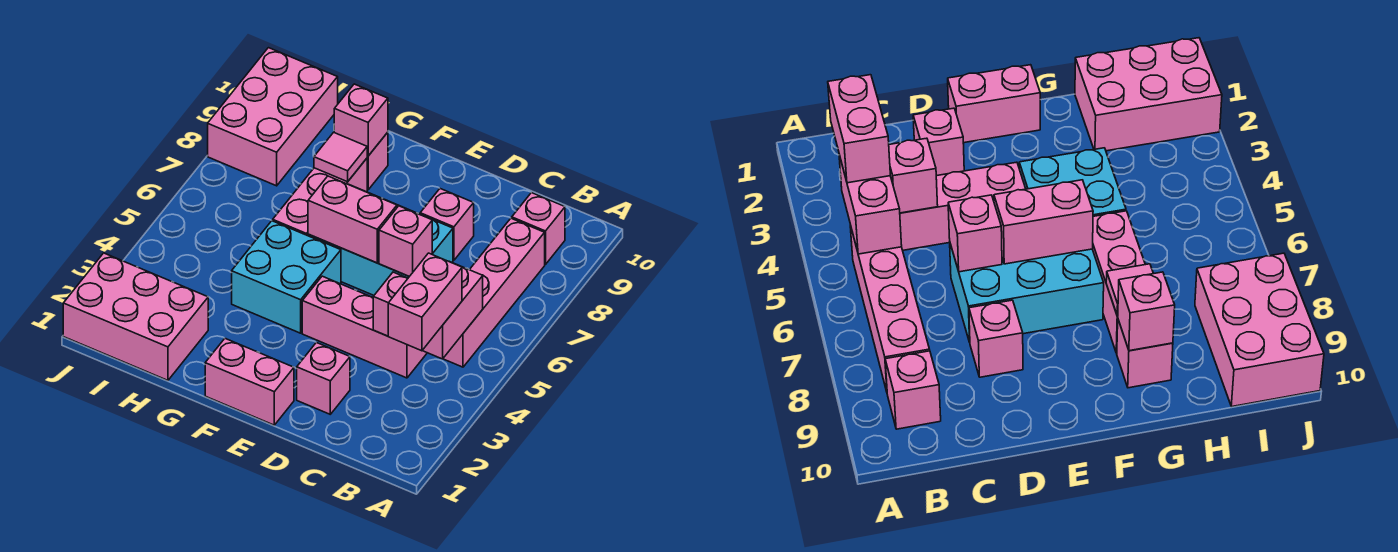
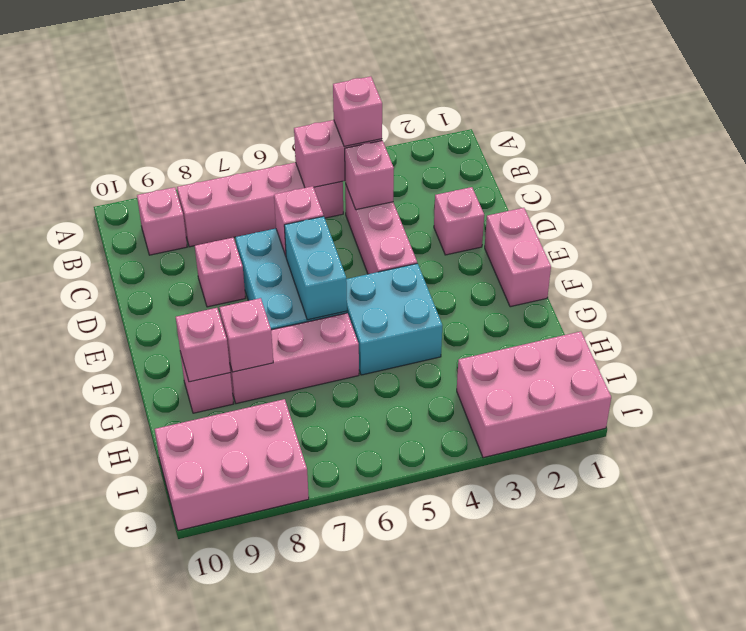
pink brick B3:B4 level 3 -> pink brick B4 level 3
pink brick E6:F6 level 2 -> cyan brick E6:F6 level 2
pink tile G8 level 2 -> pink brick G8 level 2
pink brick H1:J2 level 1 -> pink brick I1:J3 level 1

